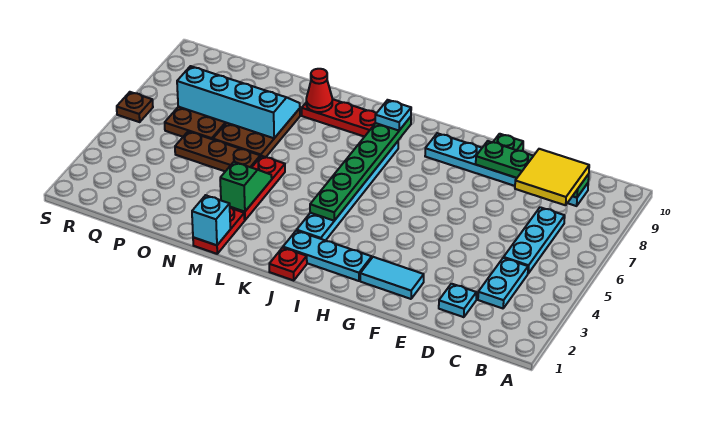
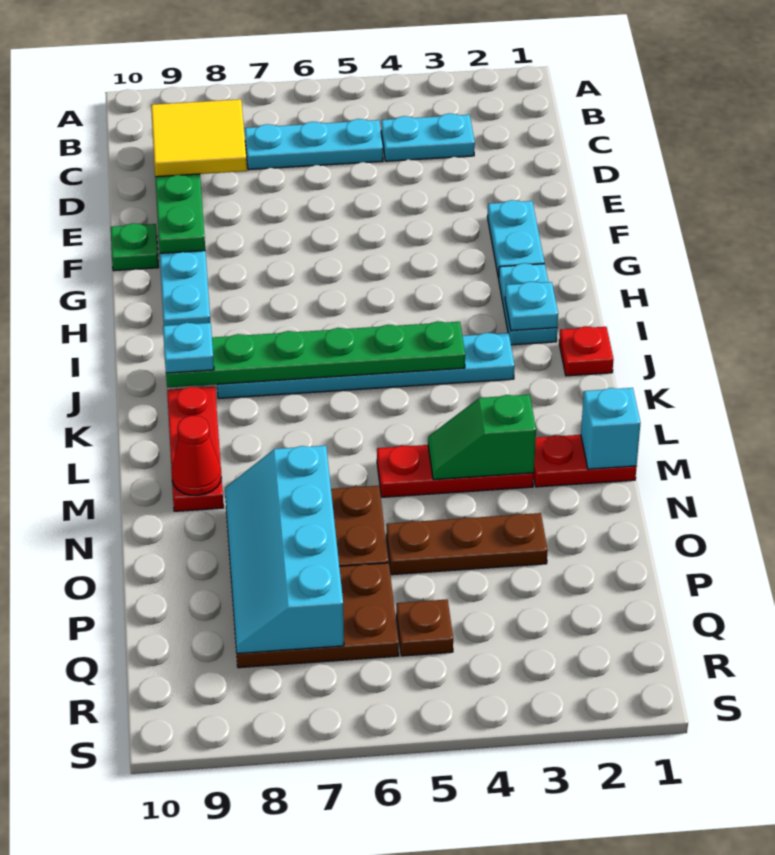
cyan plate D2 level 1 -> cyan plate I2 level 2
cyan tile F2:G2 level 1 -> cyan plate F2:G2 level 1
cyan plate H2:J2 level 1 -> cyan plate H2:I2 level 1
brown plate N5:P5 level 1 -> brown plate O3:O5 level 1
brown plate S6 level 1 -> brown plate Q5 level 1

